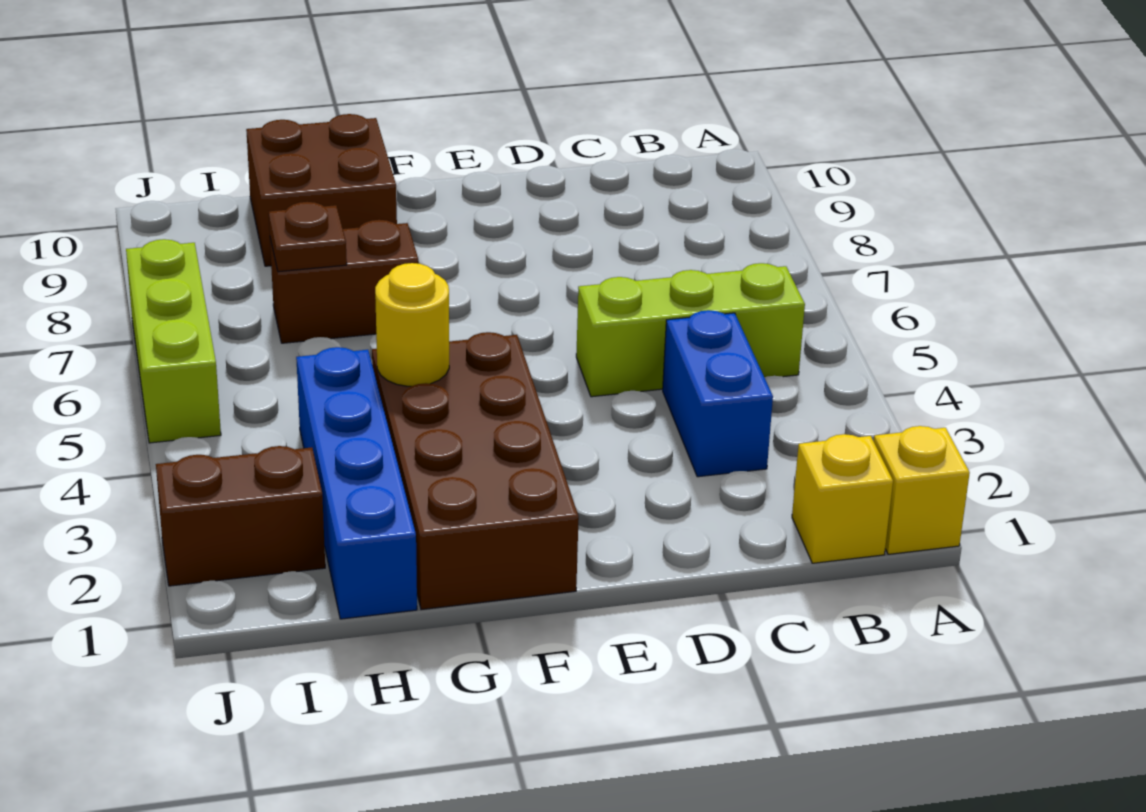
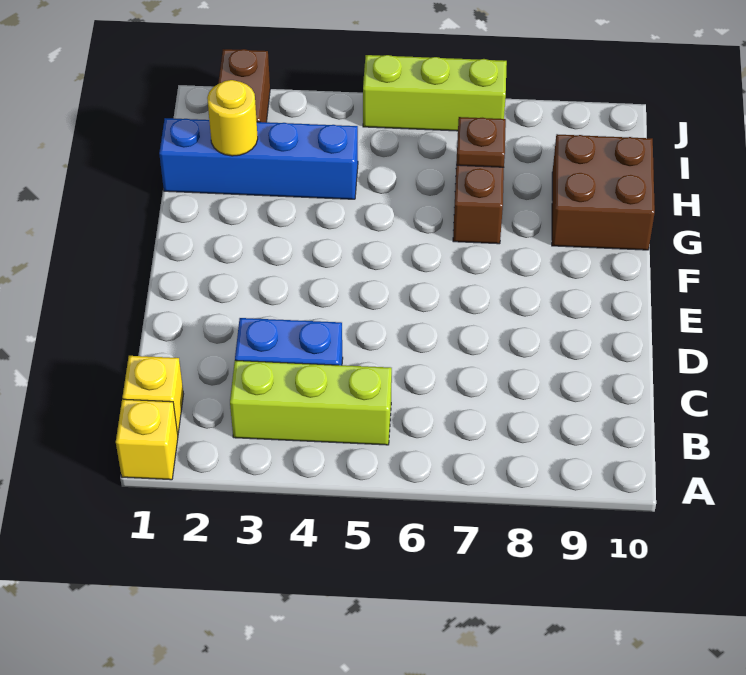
lime brick B5:D5 level 1 -> lime brick B3:B5 level 1
brown brick F1:G4 level 1 -> none
yellow round brick G4 level 2 -> yellow round brick H2 level 2

